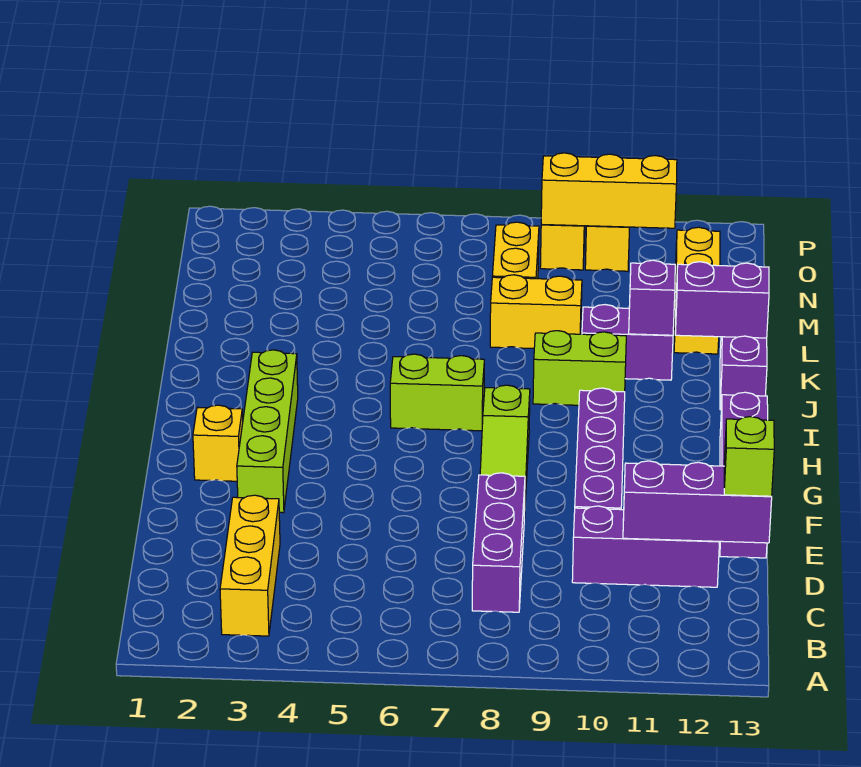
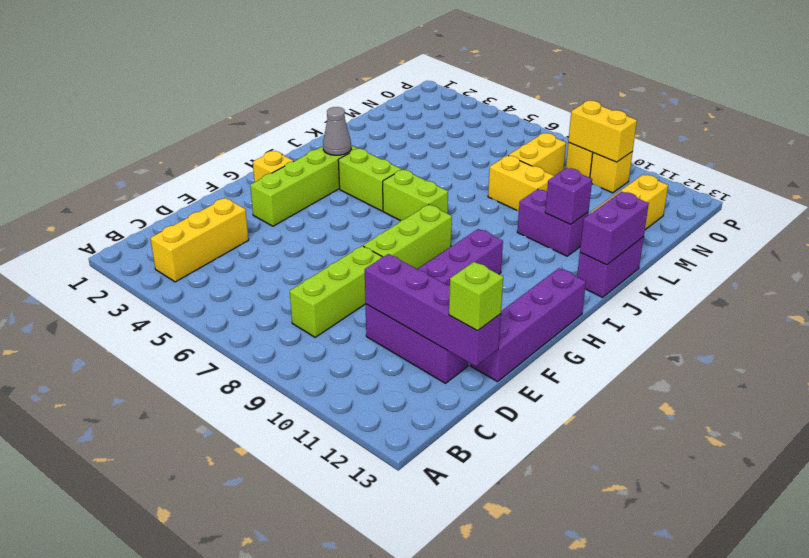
purple brick C8:E8 level 1 -> lime brick C8:E8 level 1
purple brick D11:D13 level 2 -> purple brick D10:D13 level 2
lime slope F8:H8 level 1 top H -> lime brick F8:H8 level 1
none -> grey cone I3 level 2
lime brick J9:J10 level 1 -> lime brick I4:I5 level 1
purple brick K12:K13 level 2 -> purple brick J13:K13 level 2
yellow brick O9:O11 level 2 -> yellow brick O9:O10 level 2

